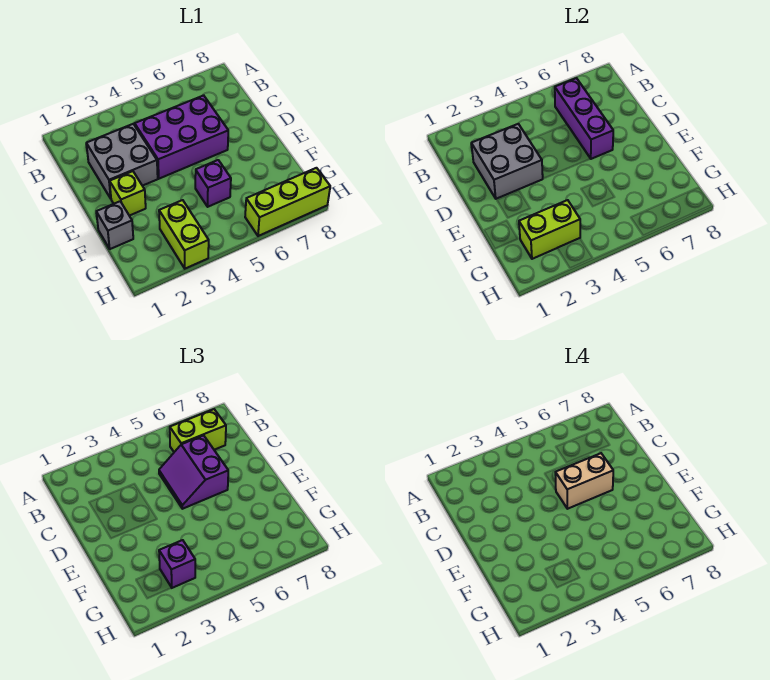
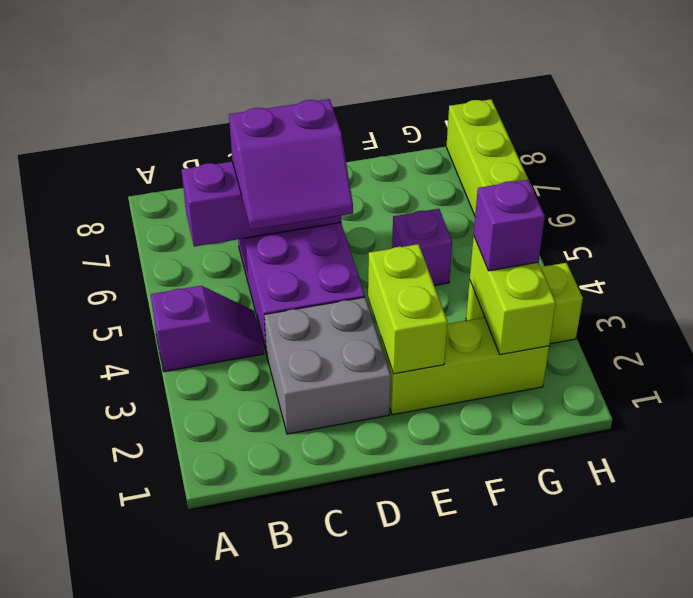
none -> purple slope A4:B4 level 1 top A
lime brick B6:B7 level 3 -> lime brick E2:E3 level 2
grey brick C2:D3 level 2 -> none
tan brick D5:D6 level 4 -> none
lime brick E2 level 1 -> lime brick E2:G2 level 1
grey brick F1 level 1 -> none

